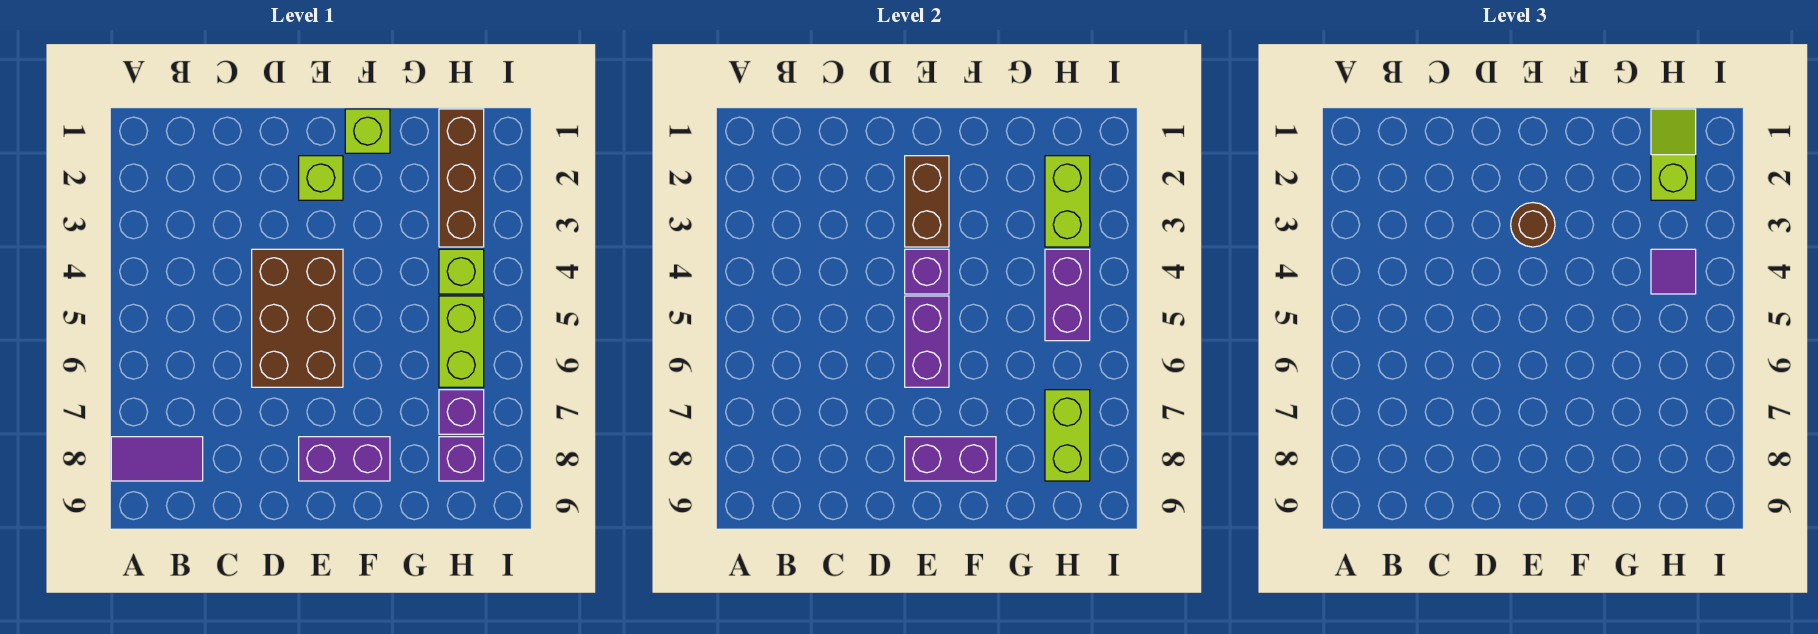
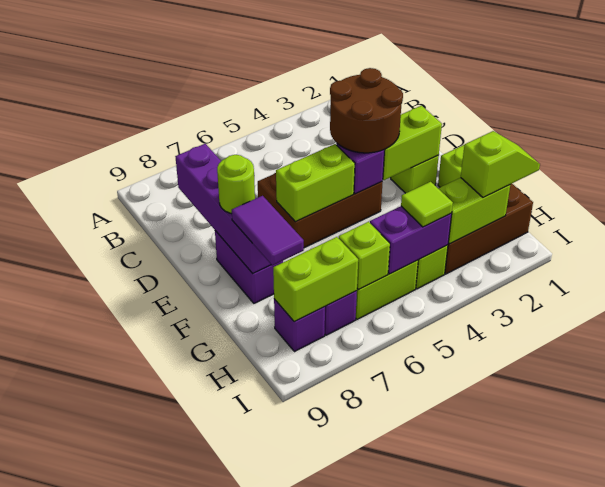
purple tile A8:B8 level 1 -> purple tile F8:G8 level 3
brown brick E2:E3 level 2 -> lime brick E2:E3 level 2
brown round brick E3 level 3 -> brown round brick D3:E4 level 3
purple brick E5:E6 level 2 -> lime brick E5:E6 level 2
purple brick E8:F8 level 2 -> purple brick C8:F8 level 2
none -> lime round brick E8 level 3
purple tile H4 level 3 -> lime tile H4 level 3
none -> lime brick H6 level 2

